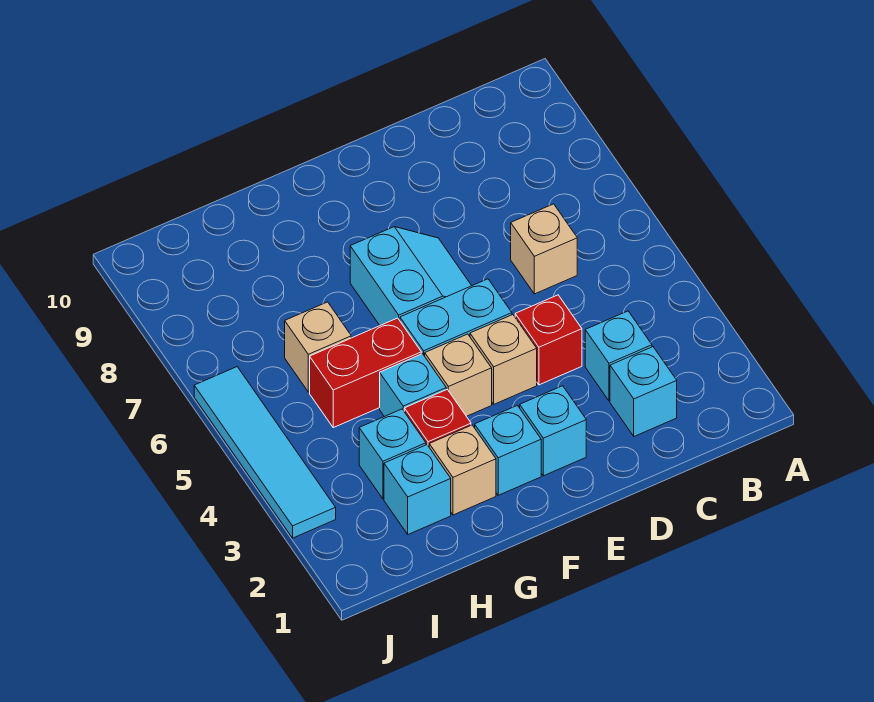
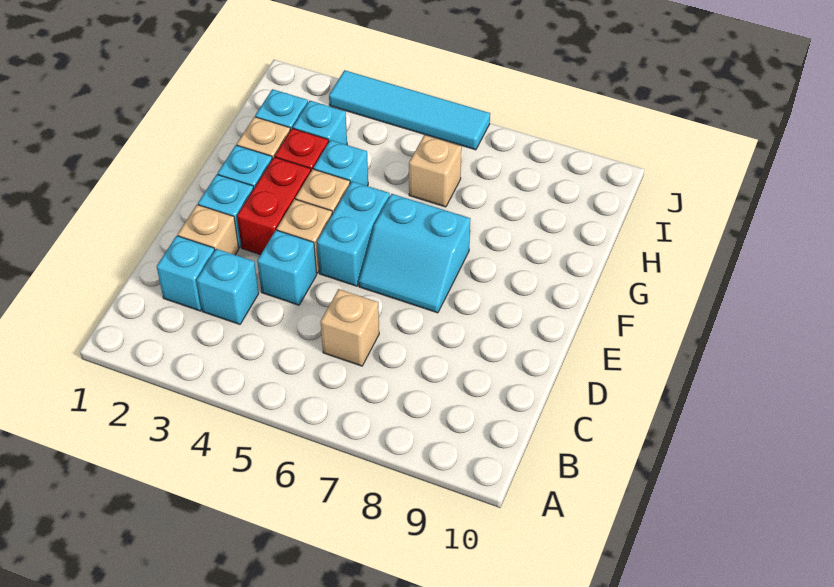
none -> tan brick D2 level 1
red brick D4 level 1 -> cyan brick D4 level 1
red brick G5:H5 level 1 -> red brick E3:F3 level 1

